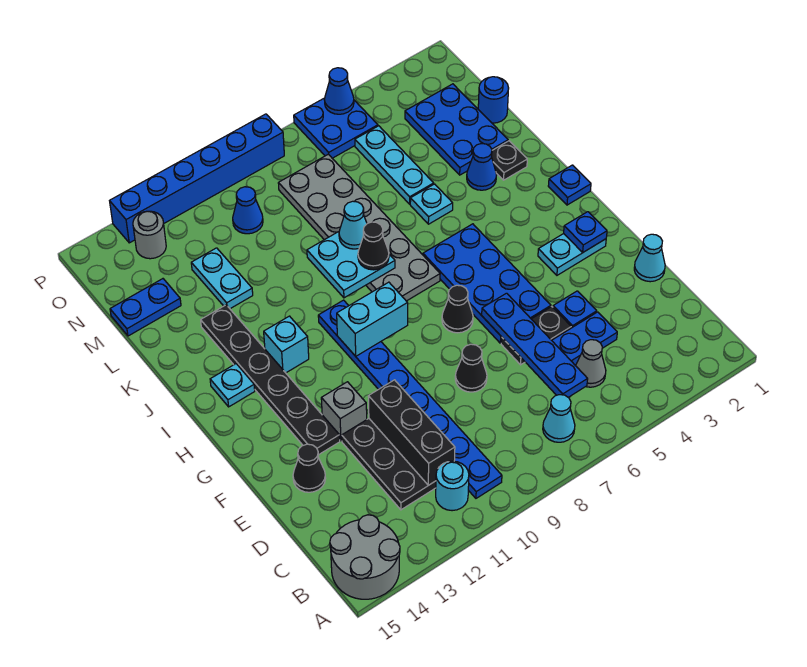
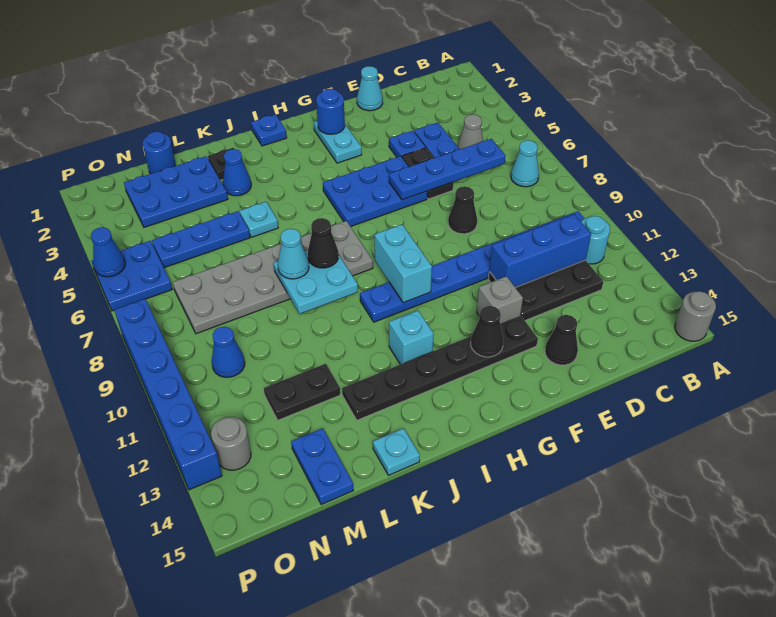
grey round brick A14:B15 level 1 -> grey round brick A15 level 1
black brick C11:E11 level 2 -> blue brick C11:E11 level 2
blue plate F5:I6 level 1 -> blue plate F5:H6 level 1
blue plate G2 level 2 -> blue round brick G2 level 2
black cone G7 level 1 -> black cone G13 level 2
cyan plate I14 level 1 -> cyan plate K15 level 1
cyan plate L5:N5 level 1 -> blue plate L5:N5 level 1
cyan plate L12:M12 level 1 -> black plate L12:M12 level 1

